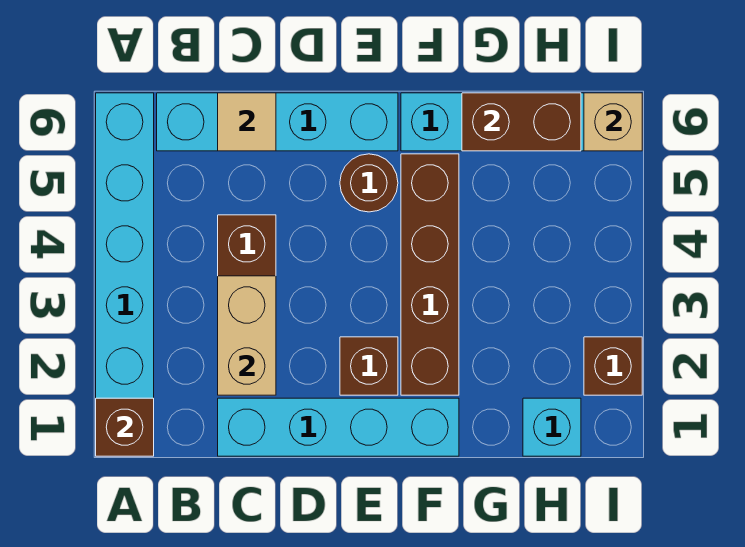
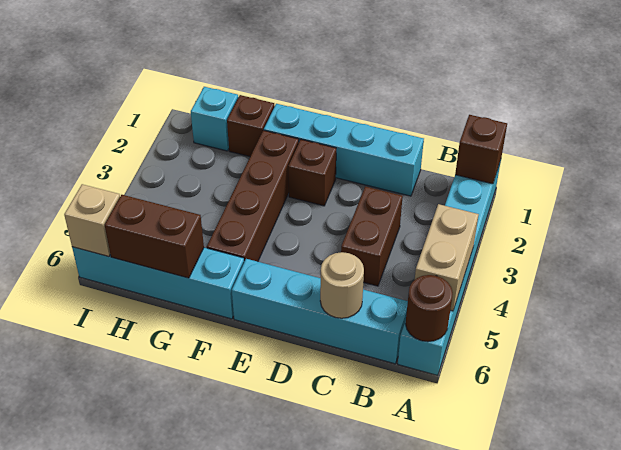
tan brick C2:C3 level 2 -> tan brick A4:A5 level 2
tan tile C6 level 2 -> tan round brick C6 level 2
brown round brick E5 level 1 -> brown round brick A6 level 2
brown brick I2 level 1 -> brown brick G1 level 1

